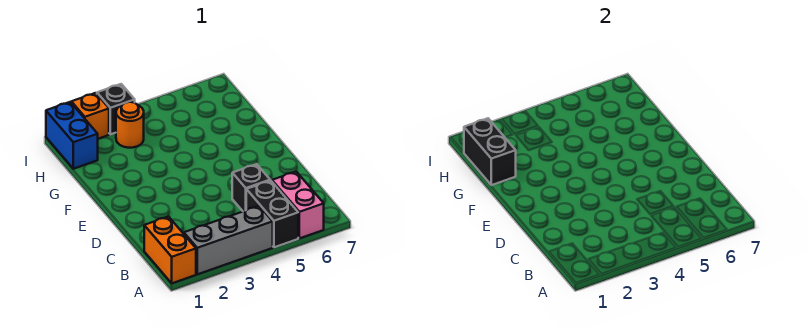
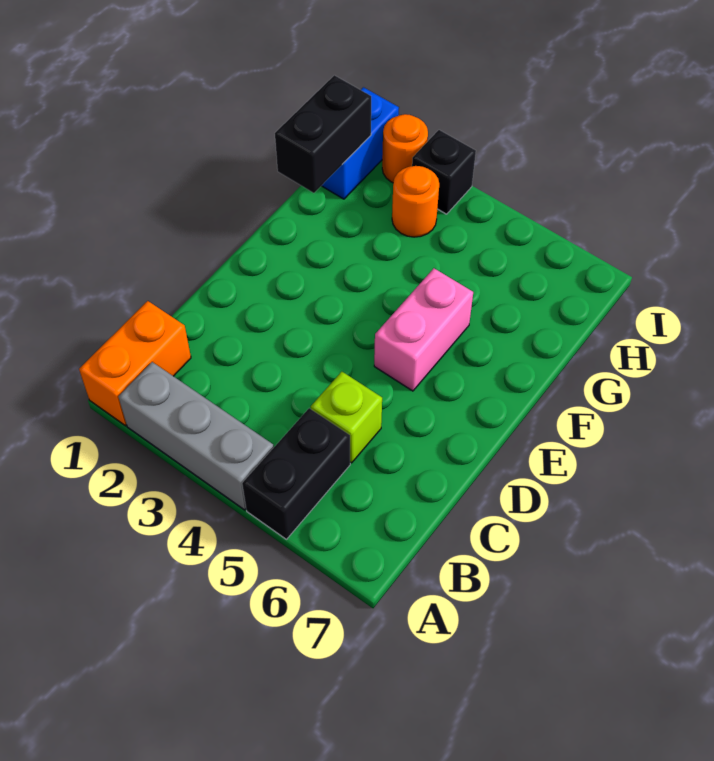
pink brick A6:B6 level 1 -> pink brick E5:F5 level 1
black brick C5 level 1 -> lime brick C5 level 1
orange brick I2 level 1 -> orange round brick I2 level 1

